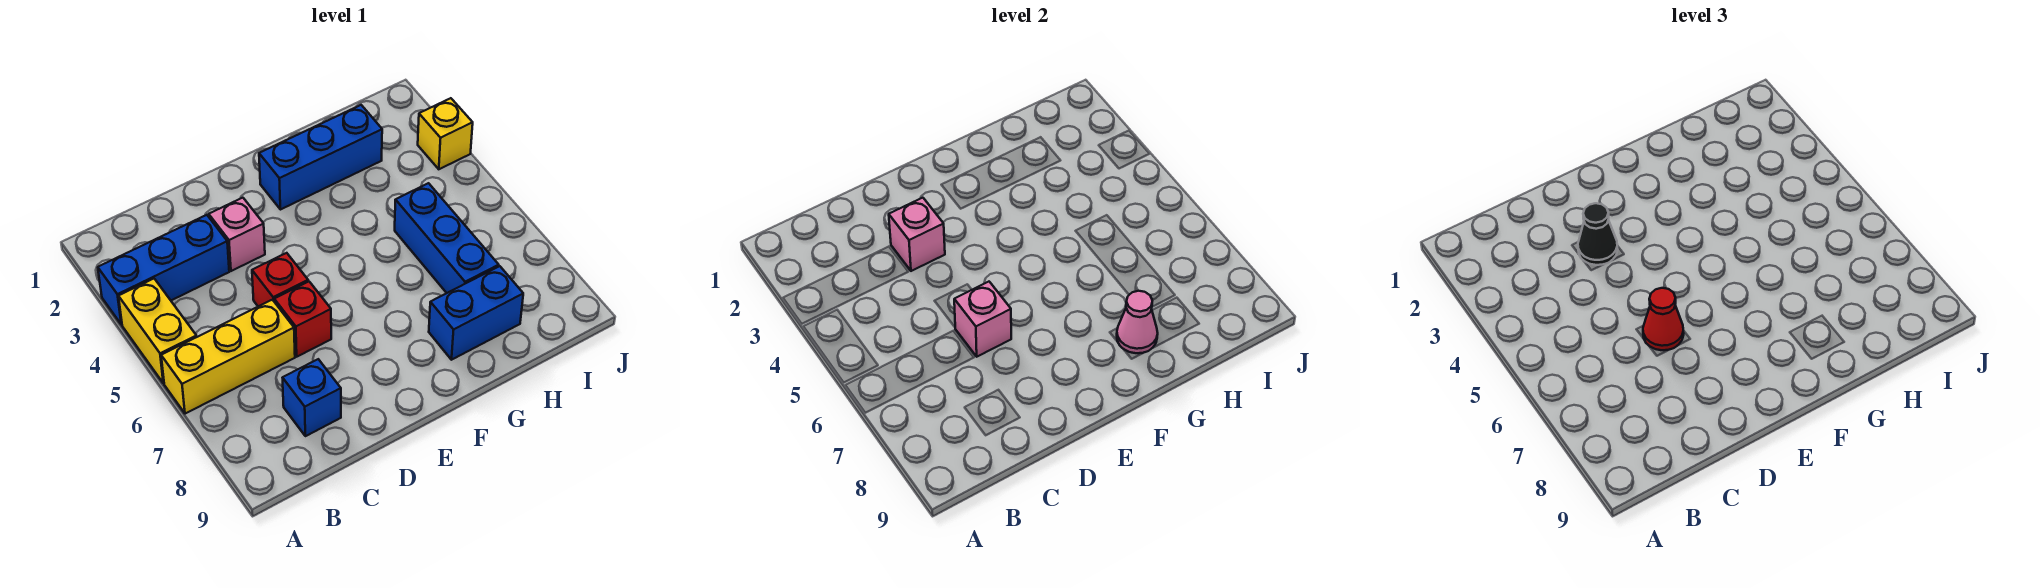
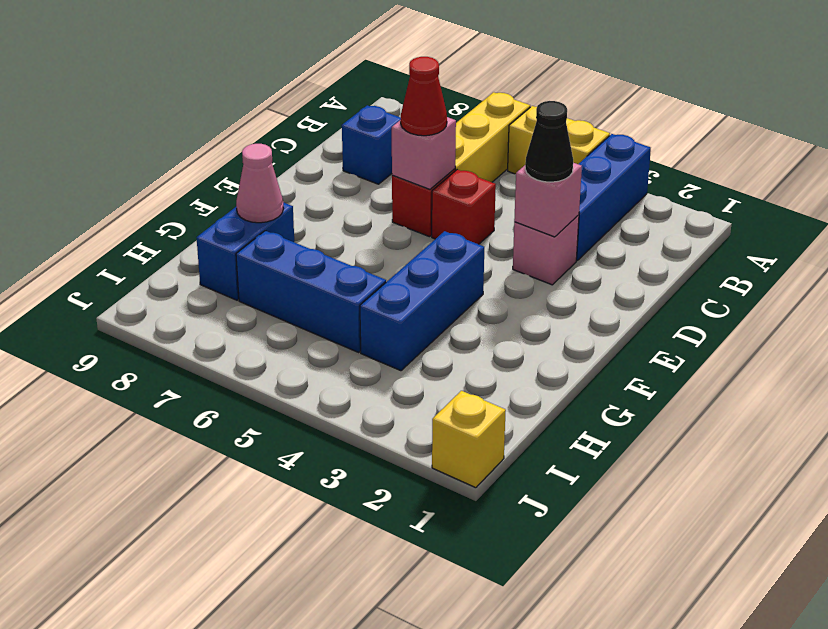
blue brick F2:H2 level 1 -> blue brick F4:H4 level 1
yellow brick J3 level 1 -> yellow brick J1 level 1

